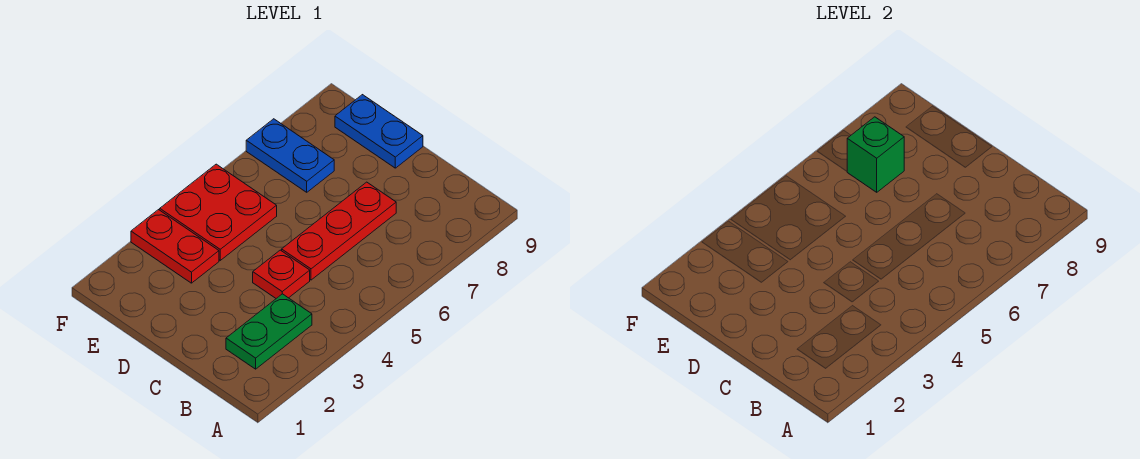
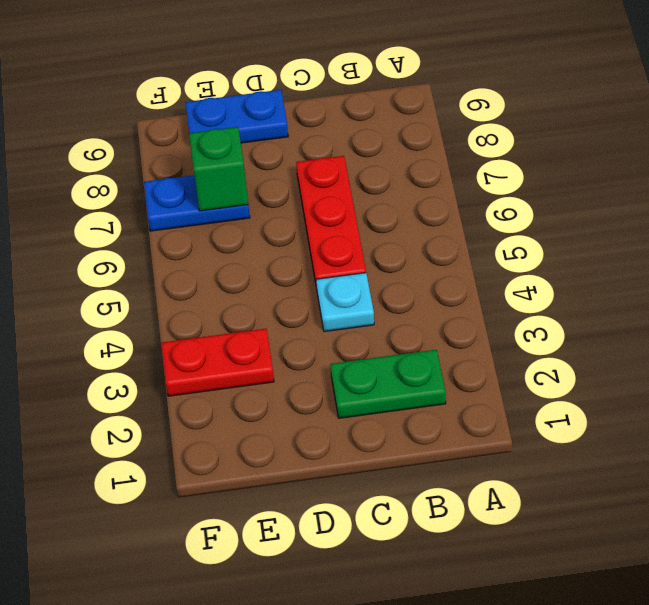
green plate B2:B3 level 1 -> green plate B2:C2 level 1
red plate C4 level 1 -> cyan plate C4 level 1
red plate E4:F5 level 1 -> none

